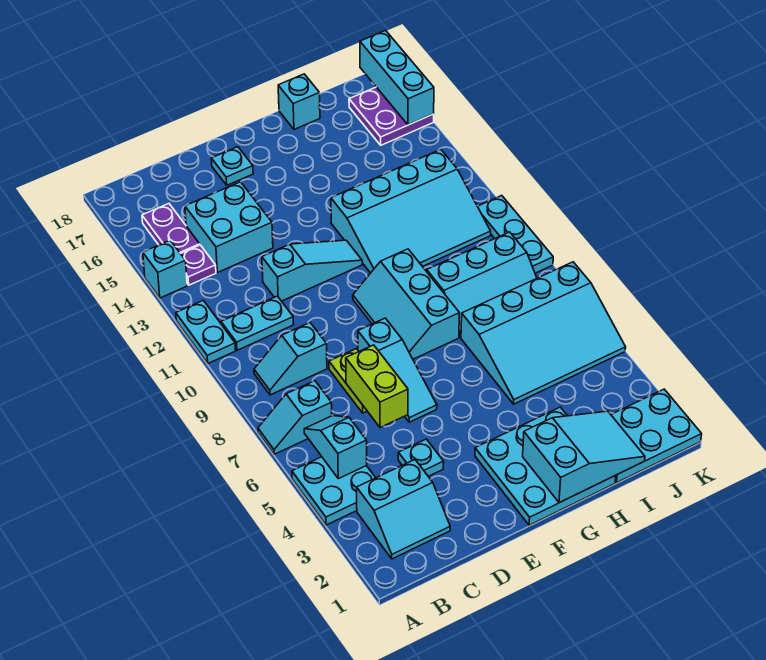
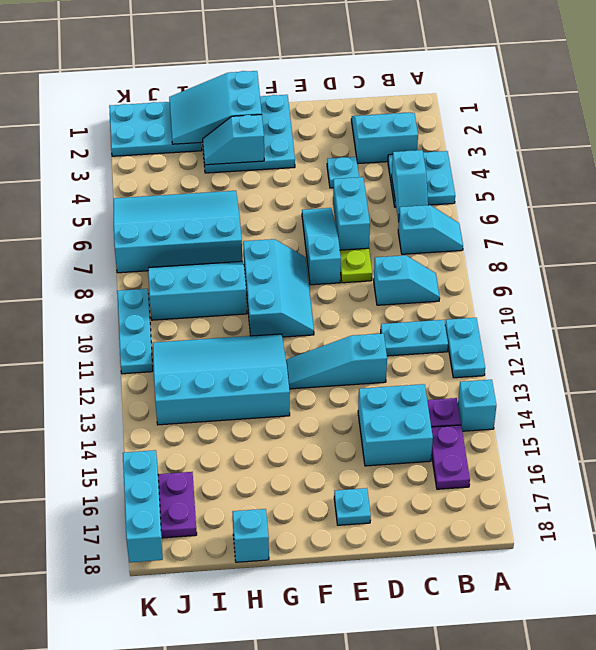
lime brick D6:D7 level 2 -> cyan brick D6:D7 level 2
none -> cyan slope G3:H3 level 2 top G

